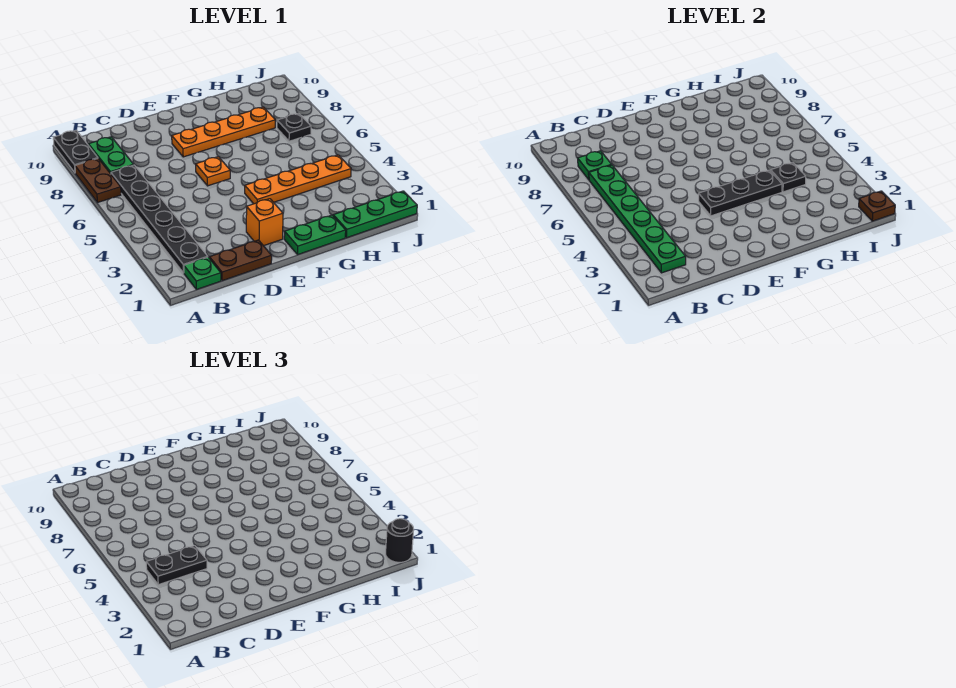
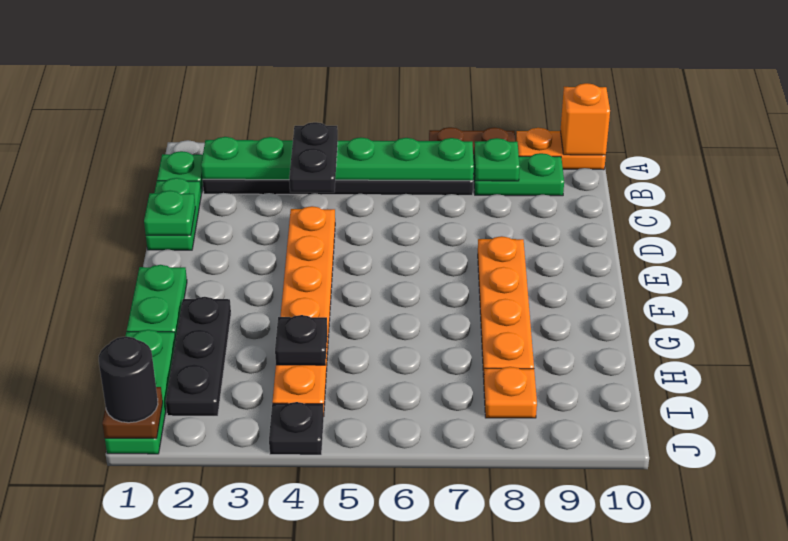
black plate A9:A10 level 1 -> orange plate A9:A10 level 1
brown plate C1:D1 level 1 -> green plate C1:D1 level 1
none -> green plate D1 level 2
orange brick E2 level 1 -> orange brick A10 level 2
black plate E4:G4 level 2 -> black plate G2:I2 level 1
orange plate E6 level 1 -> orange plate I8 level 1
orange plate F4:I4 level 1 -> orange plate D4:I4 level 1
black plate I7 level 1 -> black plate J4 level 1

